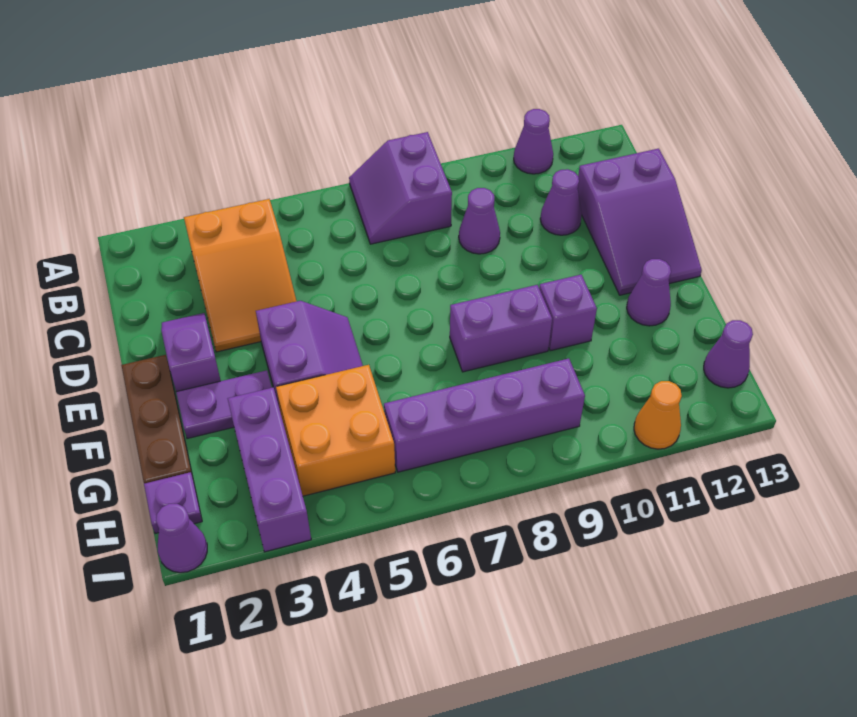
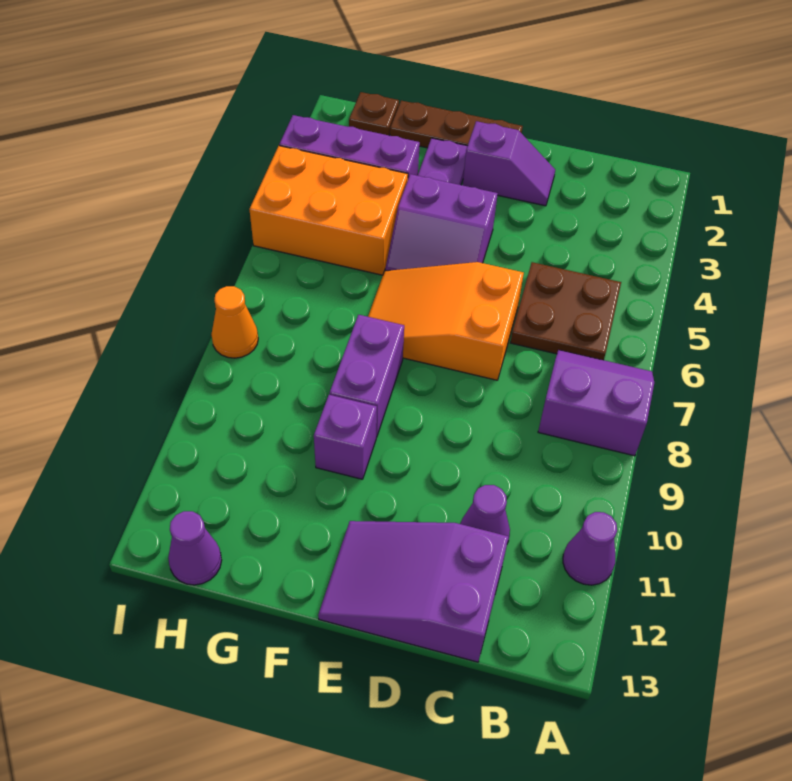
orange slope B3:D4 level 1 top B -> orange slope D6:F7 level 1 top D
none -> brown plate B5:C6 level 1
purple cone C9 level 1 -> none
purple cone F12 level 1 -> none
orange brick G4:H5 level 1 -> orange brick G4:I5 level 1
purple plate H1 level 1 -> brown plate H1 level 1
purple brick H6:H9 level 1 -> none
purple cone I1 level 1 -> none
orange cone I11 level 1 -> orange cone I8 level 1

